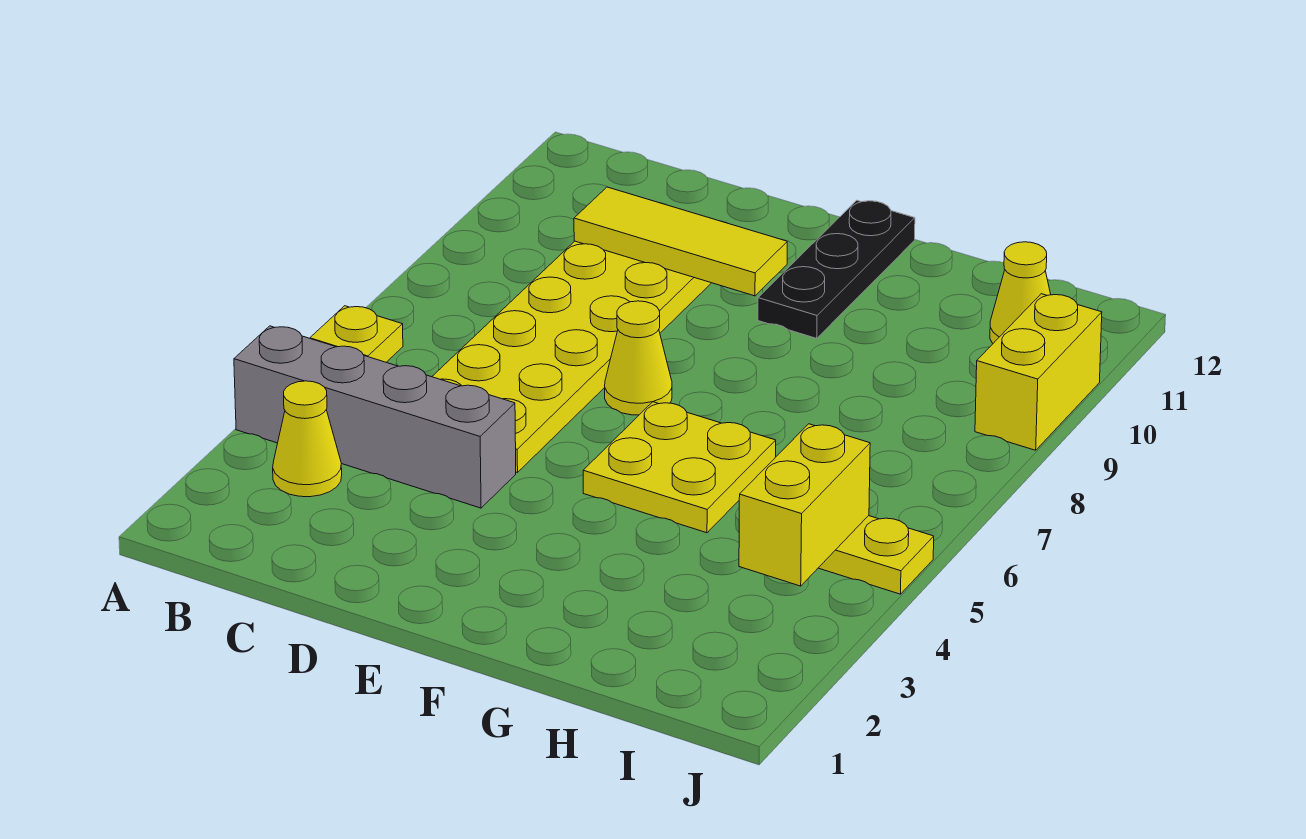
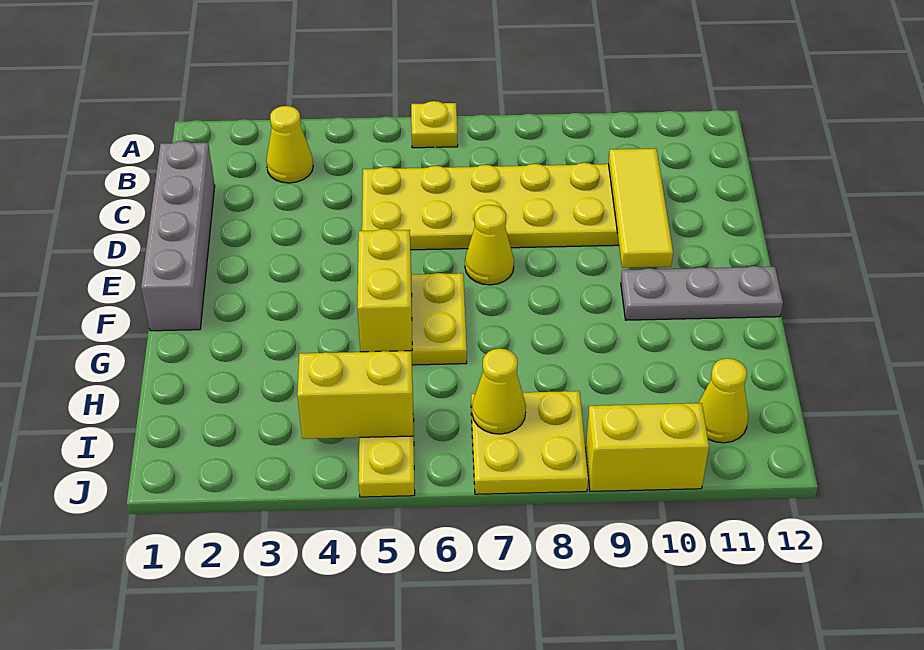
grey brick A4:D4 level 1 -> grey brick C1:F1 level 1
none -> yellow brick F5:G5 level 2
black plate F10:F12 level 1 -> grey plate F10:F12 level 1
none -> yellow plate I7:J8 level 1
none -> yellow cone I7 level 2

